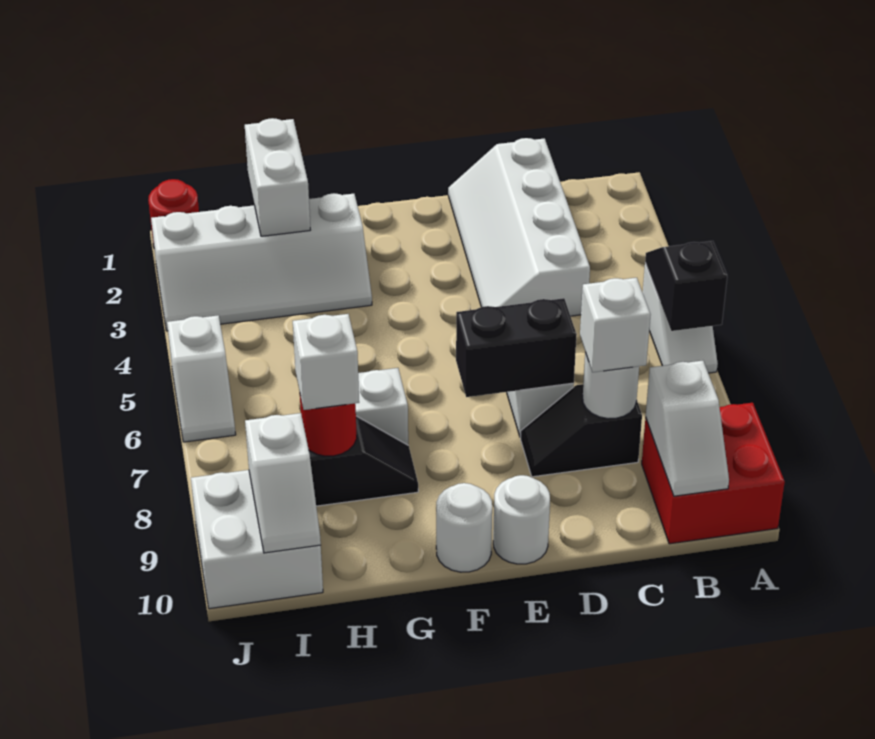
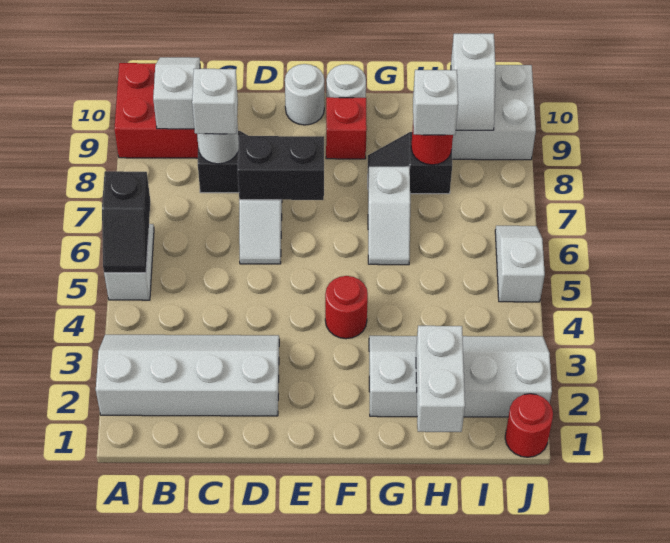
white slope C1:D4 level 1 top C -> white slope A2:D3 level 1 top 2
none -> red round brick F4 level 1
none -> red brick F9 level 1
white slope I9:I10 level 2 top 9 -> white slope I9:I10 level 2 top 10

